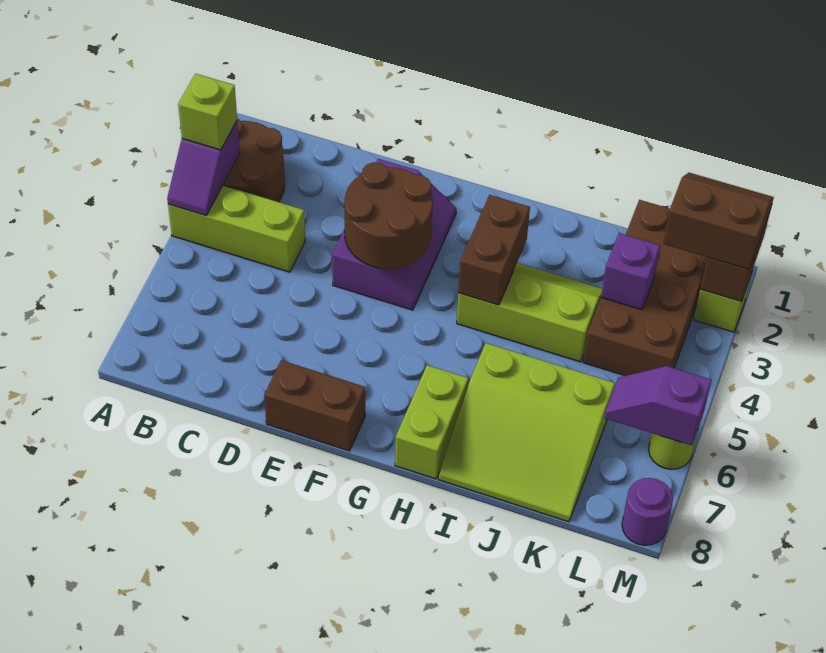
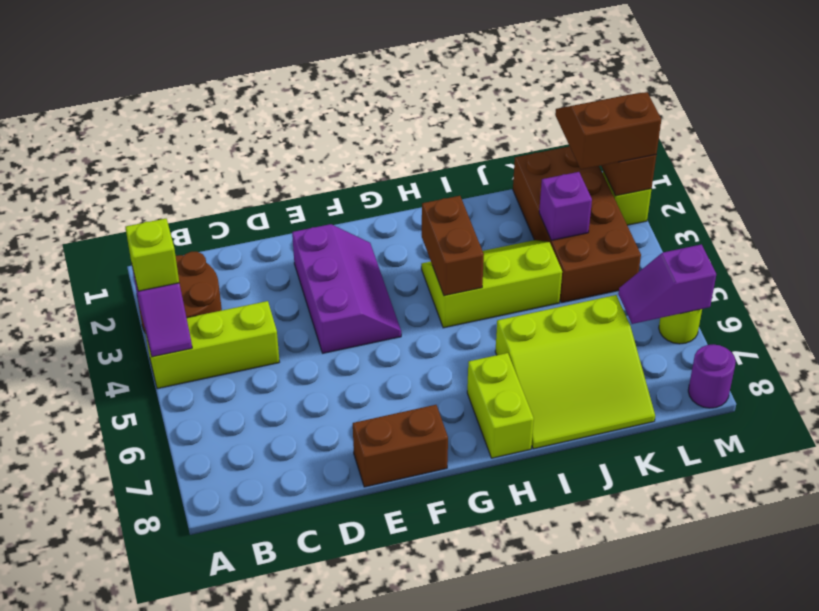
brown round brick E3:F4 level 2 -> none

